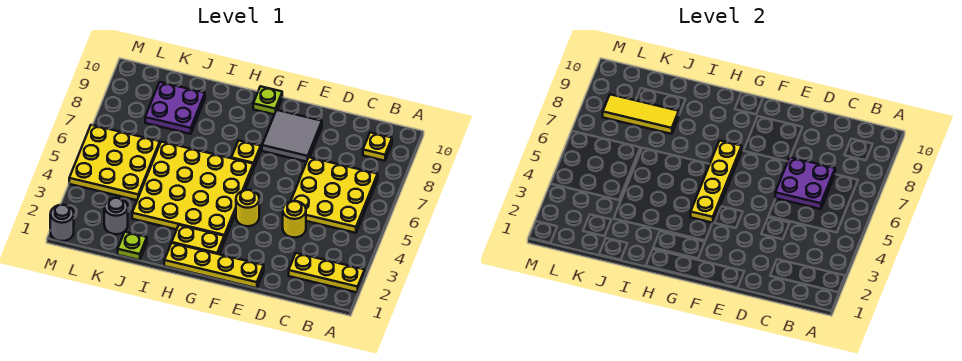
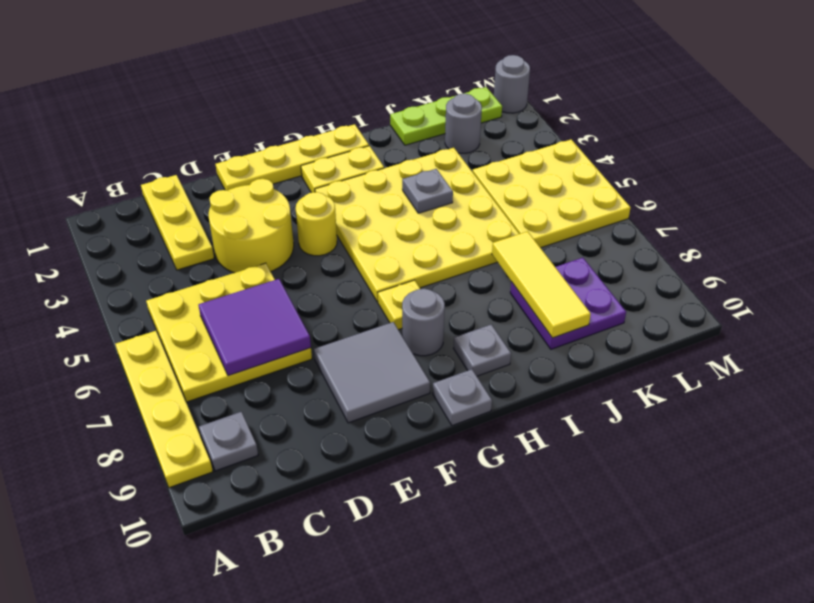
yellow plate A2:C2 level 1 -> yellow plate C1:C3 level 1
yellow plate B9 level 1 -> grey plate B9 level 1
purple plate C6:D7 level 2 -> purple tile C6:D7 level 2
yellow round brick D4 level 1 -> yellow round brick D3:E4 level 1
yellow plate G4:G7 level 2 -> yellow plate A6:A9 level 1
none -> grey round brick G8 level 1
lime plate G10 level 1 -> grey plate G10 level 1
none -> grey plate H9 level 1
none -> grey plate I4 level 2
lime plate J1 level 1 -> lime plate J1:L1 level 1
yellow tile J8:L8 level 2 -> yellow tile J7:J9 level 2

